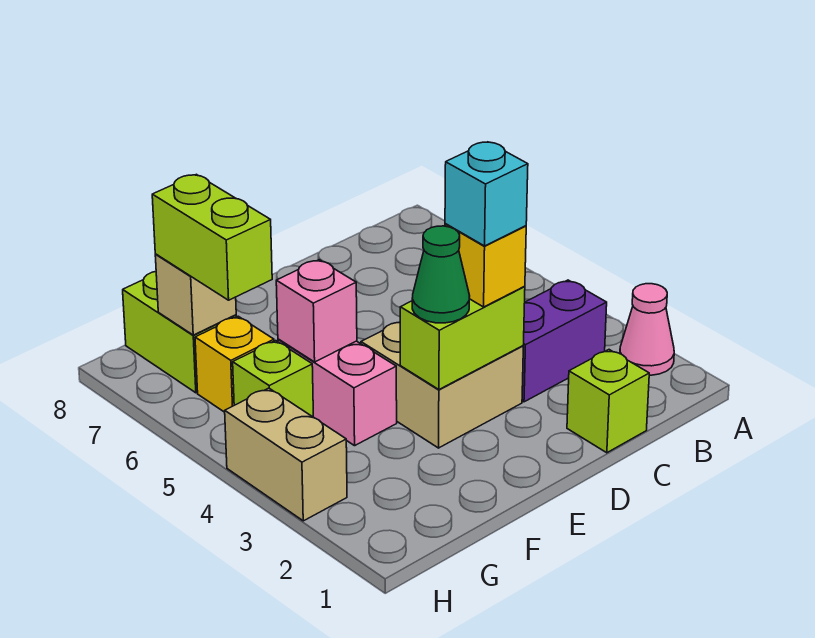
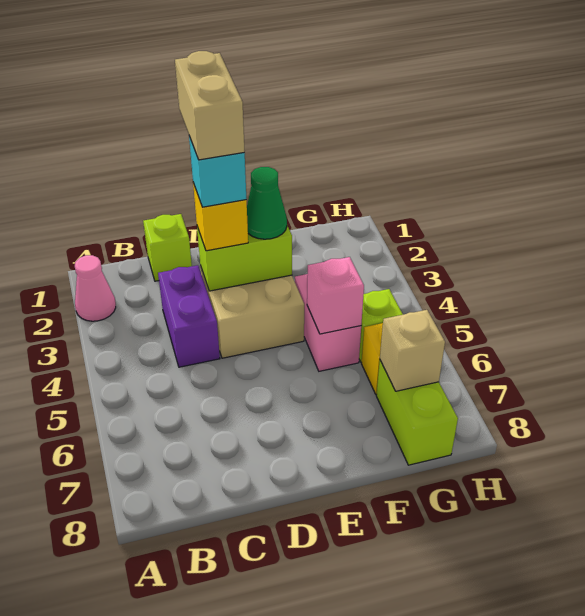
purple brick B3:C3 level 1 -> purple brick C3:C4 level 1
lime brick G6:G7 level 3 -> none
tan brick H3:H4 level 1 -> tan brick D2:D3 level 5

